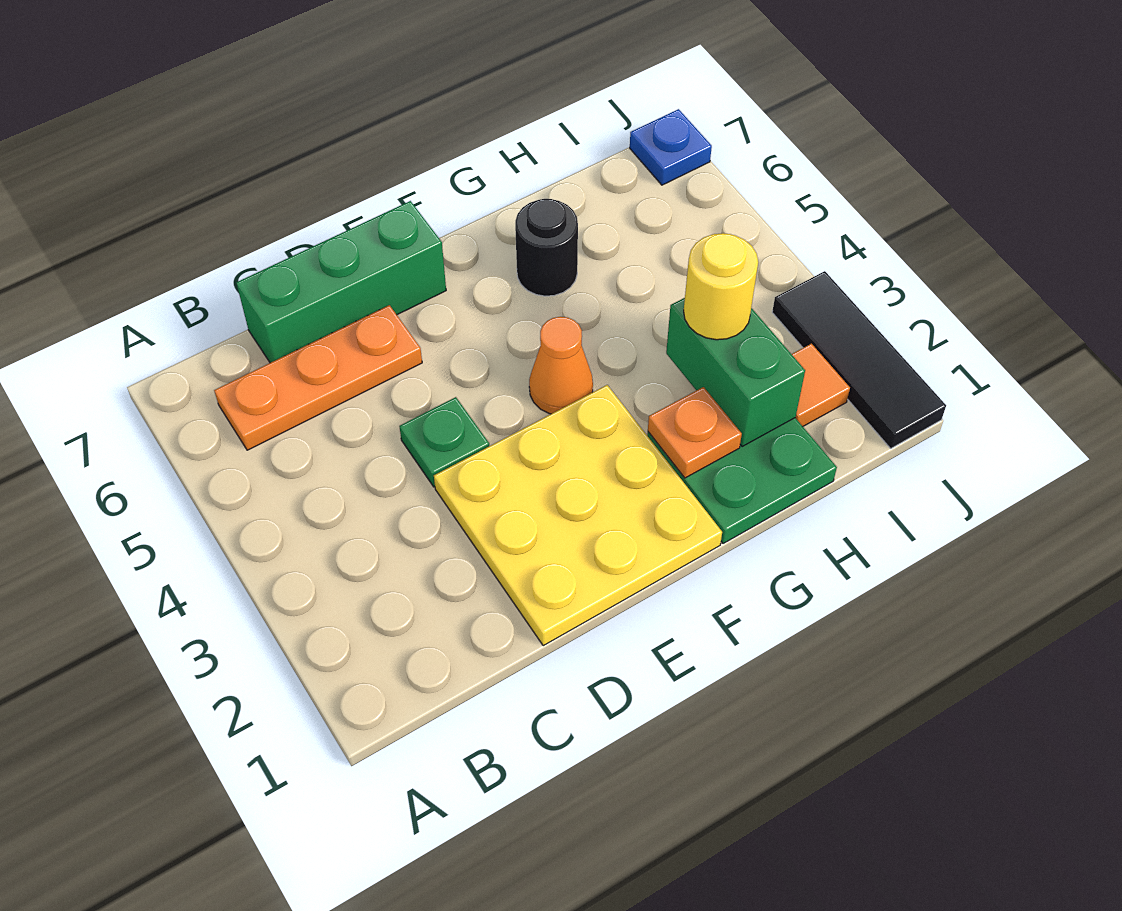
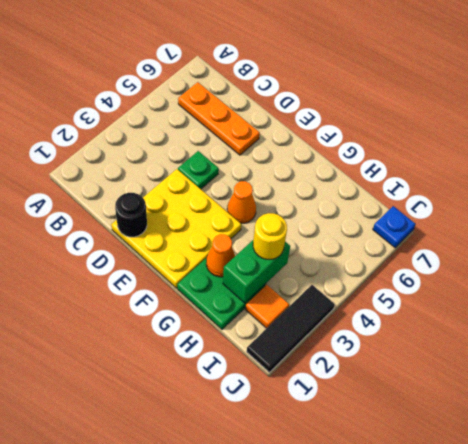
green brick C7:E7 level 1 -> none
orange plate G2 level 2 -> orange cone G2 level 2
black round brick G6 level 1 -> black round brick D1 level 2

